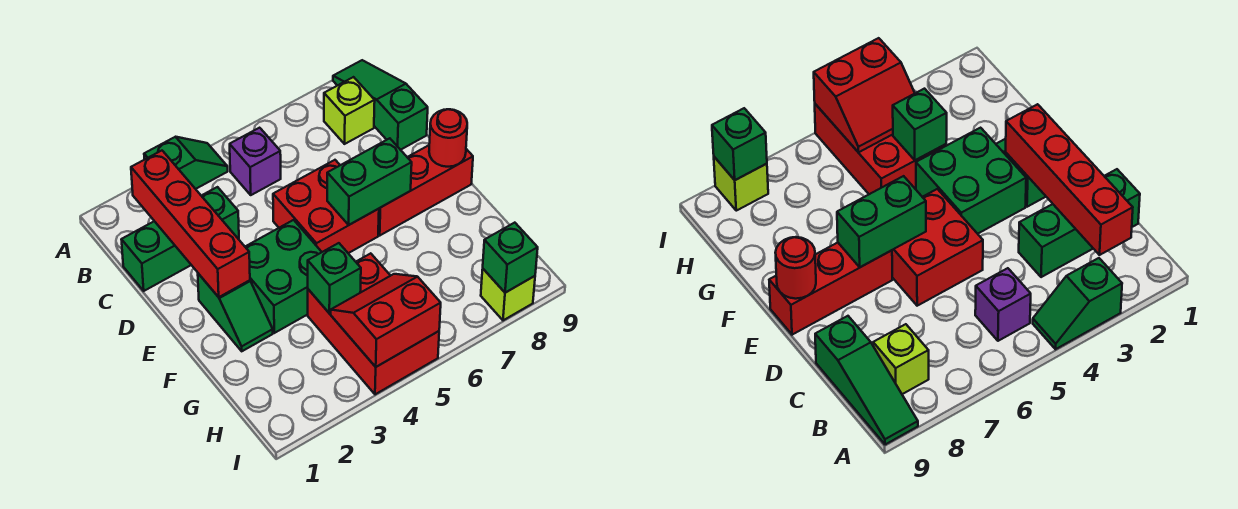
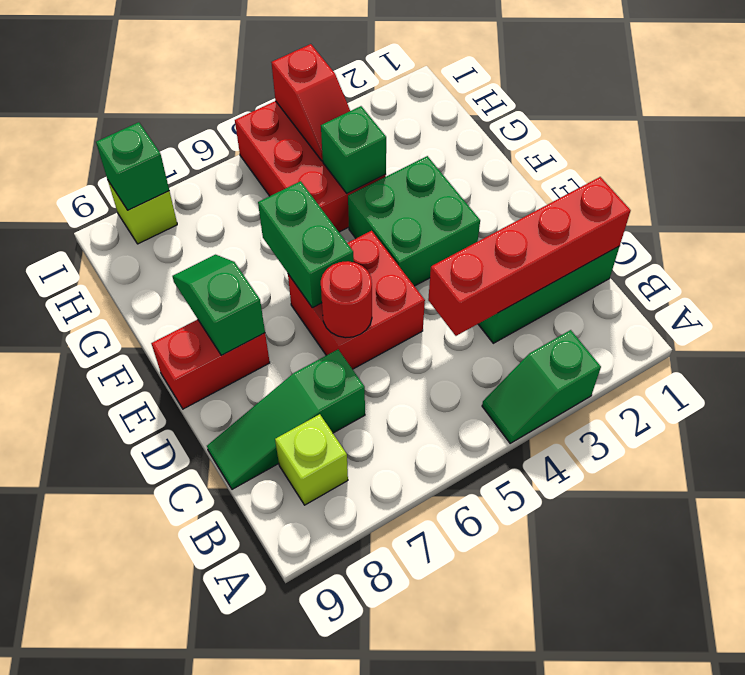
green slope A9:C9 level 1 top C -> green slope C7:C9 level 1 top 7
red brick B2:E2 level 2 -> red brick C1:C4 level 2
purple brick B5 level 1 -> none
green slope E2:F2 level 1 top E -> green slope E8:F8 level 2 top E
green brick E6:E7 level 2 -> green brick E6:F6 level 2
red brick E7:E9 level 1 -> red brick E8:E9 level 1
red round brick E9 level 2 -> red round brick D6 level 2
red slope H4:I5 level 2 top I -> red slope H4:I4 level 2 top I

